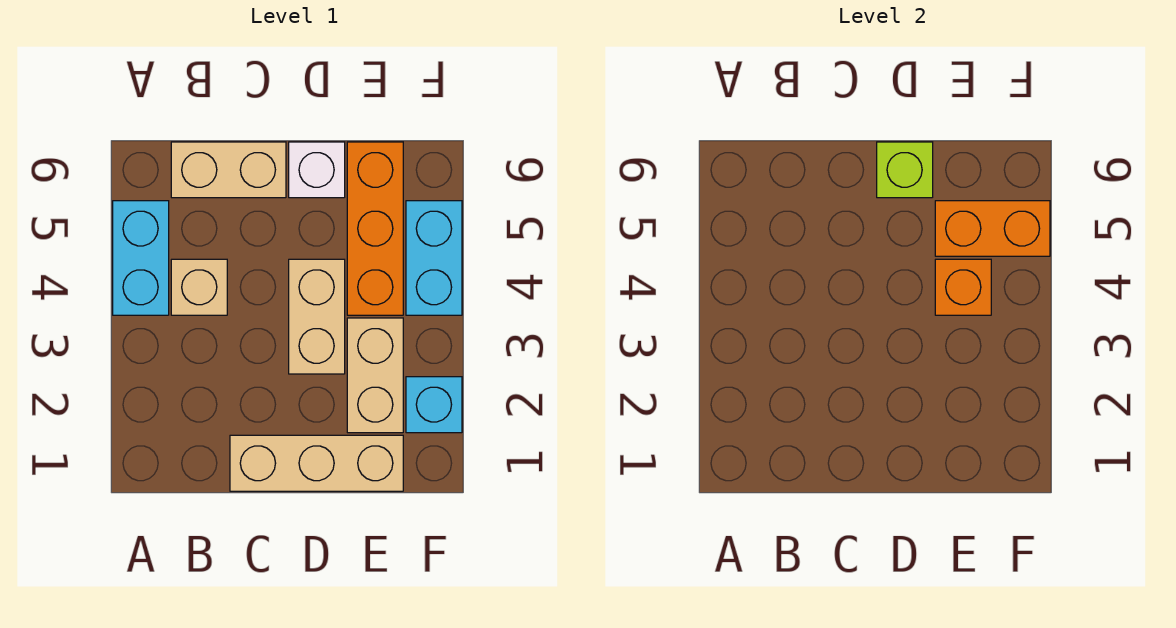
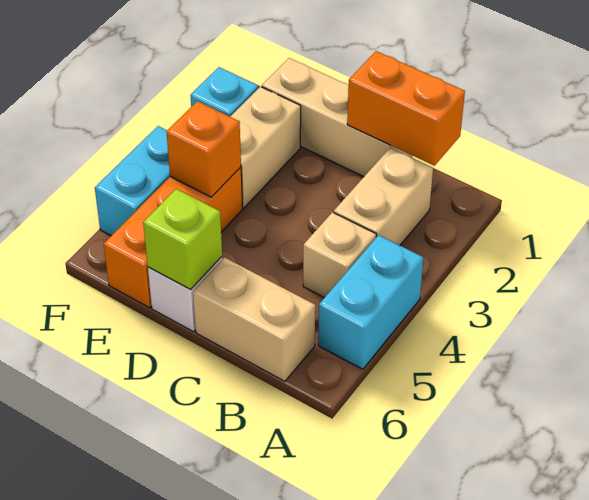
tan brick D3:D4 level 1 -> tan brick B2:B3 level 1
orange brick E5:F5 level 2 -> orange brick B1:C1 level 2

